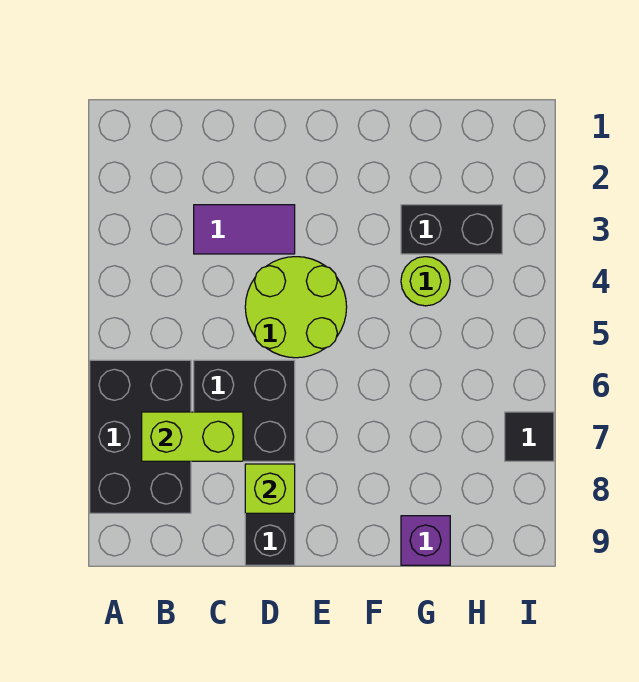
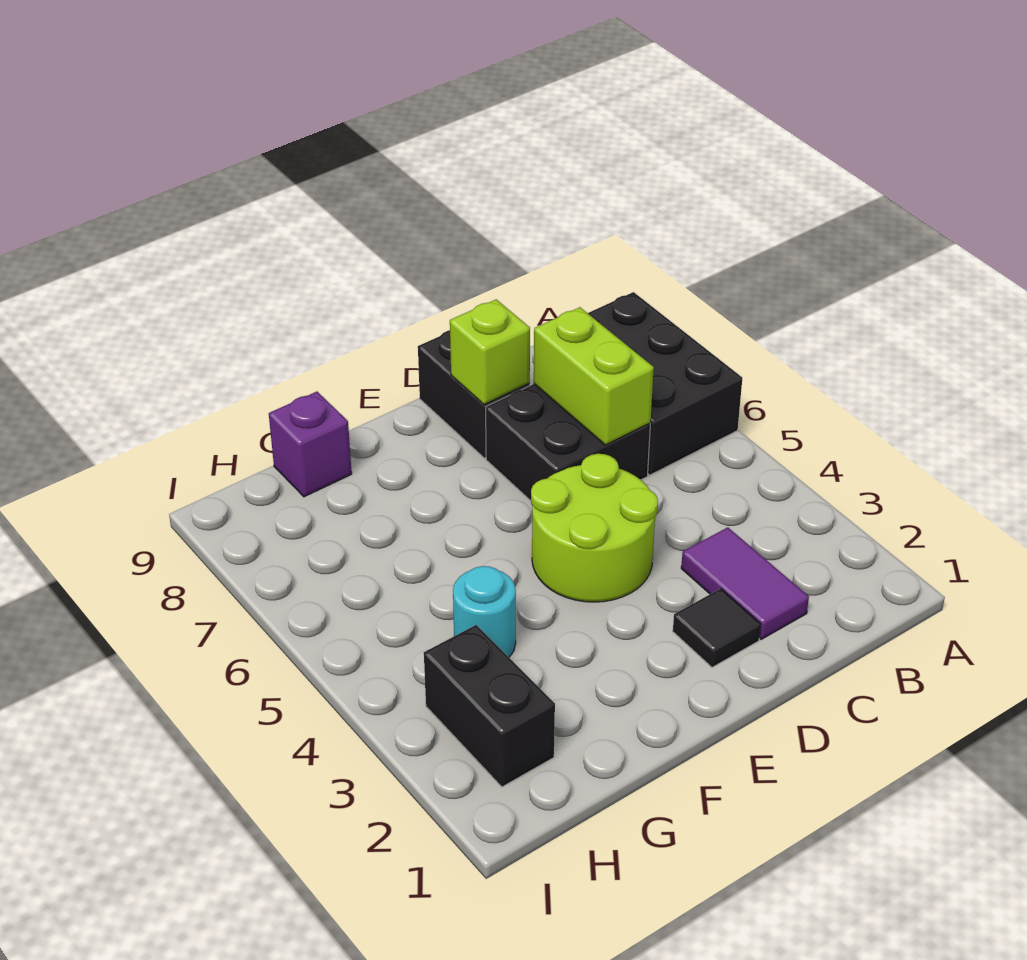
lime brick B7:C7 level 2 -> lime brick C6:C7 level 2
purple tile C3:D3 level 1 -> purple tile C2:C3 level 1
black brick G3:H3 level 1 -> black brick H2:H3 level 1
lime round brick G4 level 1 -> cyan round brick G4 level 1
black tile I7 level 1 -> black tile D2 level 1

